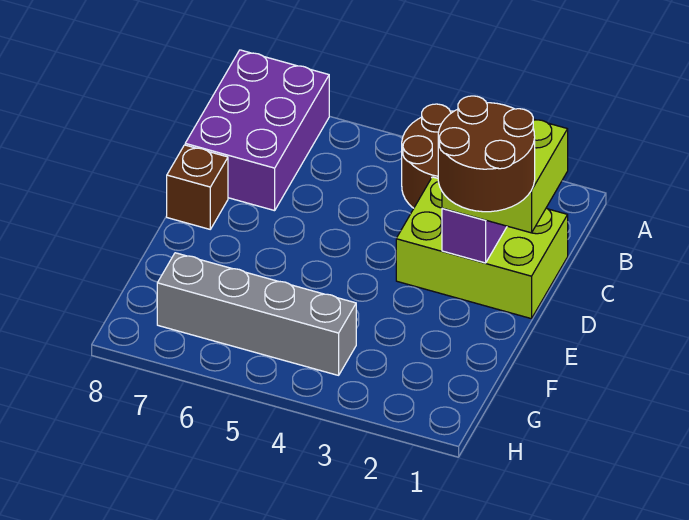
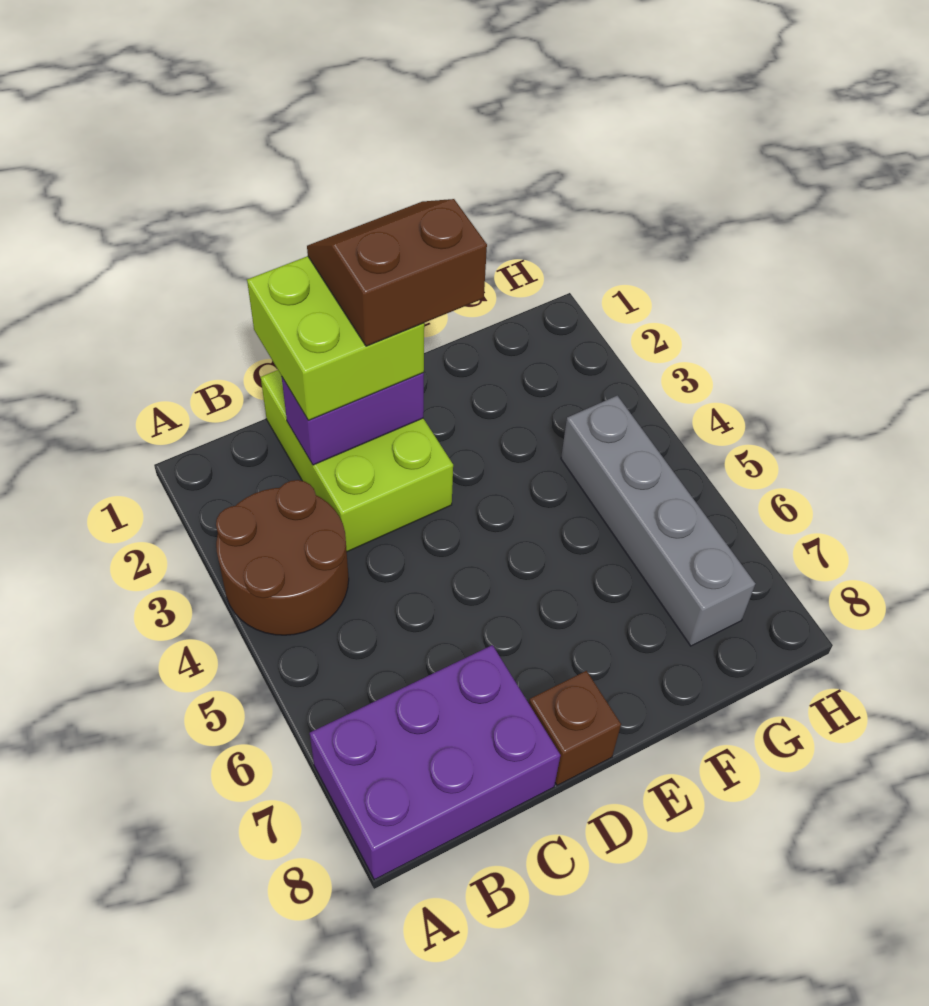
brown round brick D1:E2 level 4 -> brown slope D1:E2 level 4 top 2

